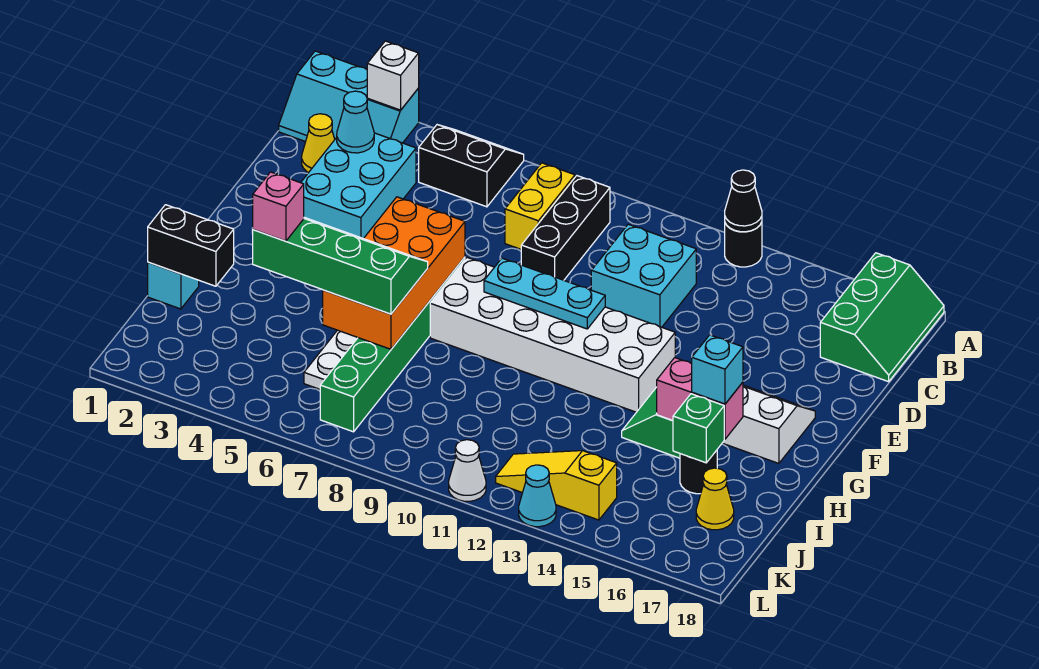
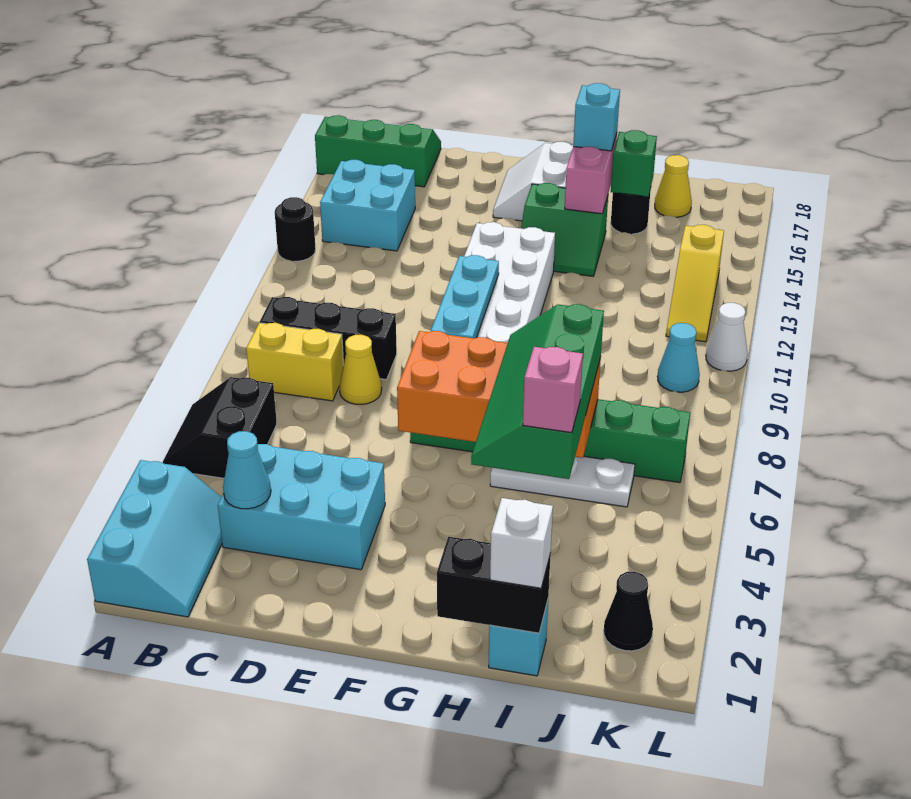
white brick A3 level 2 -> white brick I1 level 3
black cone A13 level 2 -> black cone K2 level 1
yellow cone C2 level 1 -> yellow cone D8 level 1
cyan brick C11:D12 level 1 -> cyan brick B14:C15 level 1
black brick I1:I2 level 2 -> black brick H1:I1 level 2
cyan cone L13 level 1 -> cyan cone K10 level 1

